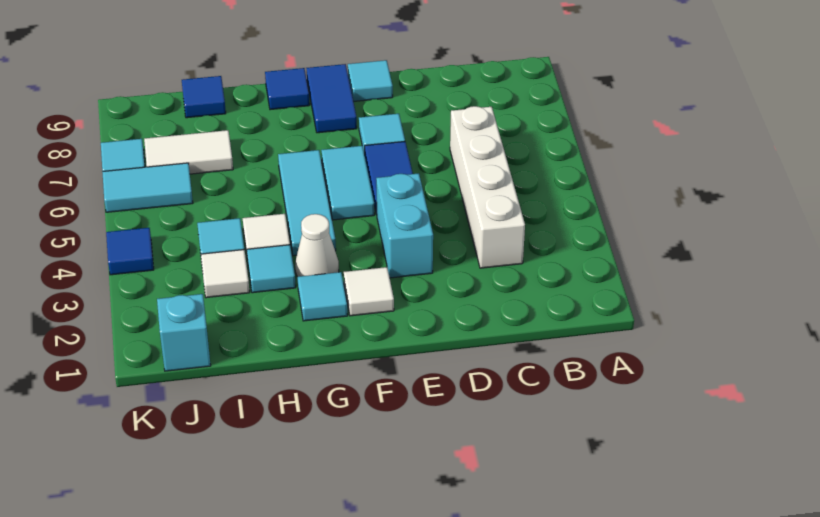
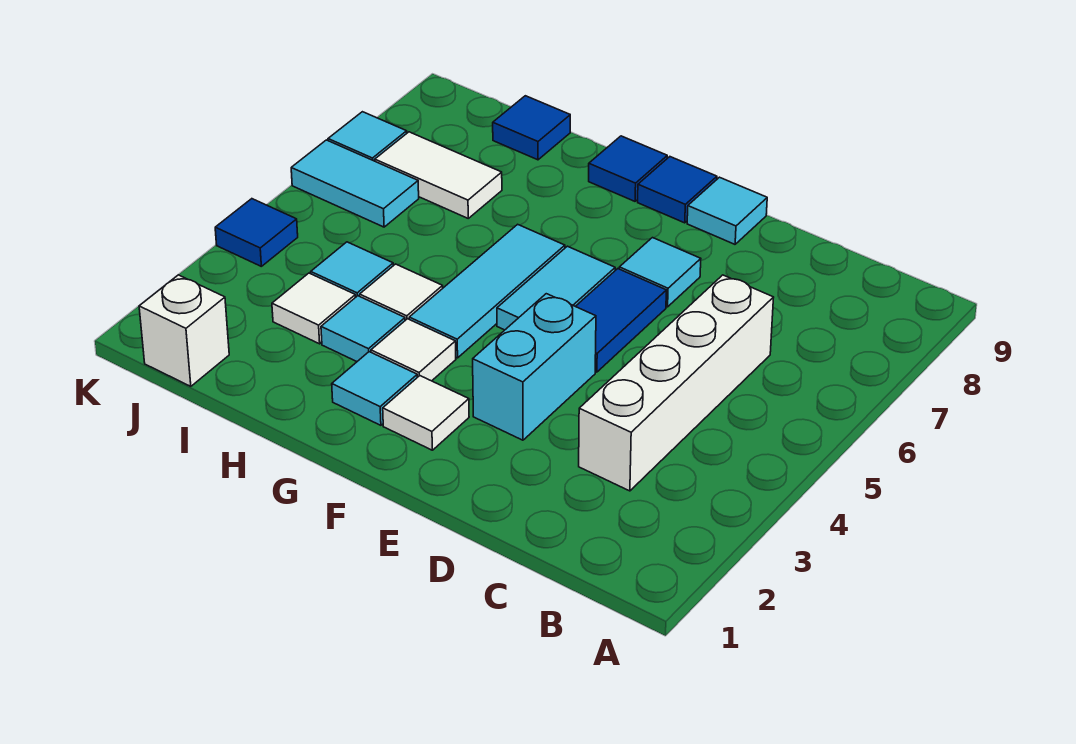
blue tile F8:F9 level 1 -> blue tile F9 level 1
white cone G3 level 1 -> white tile G3 level 1
cyan brick J1 level 1 -> white brick J1 level 1

